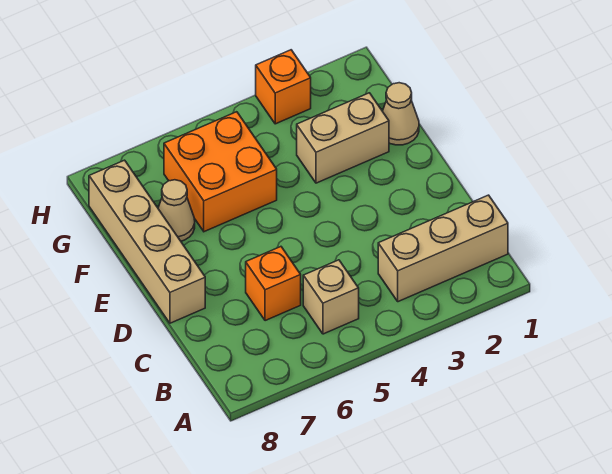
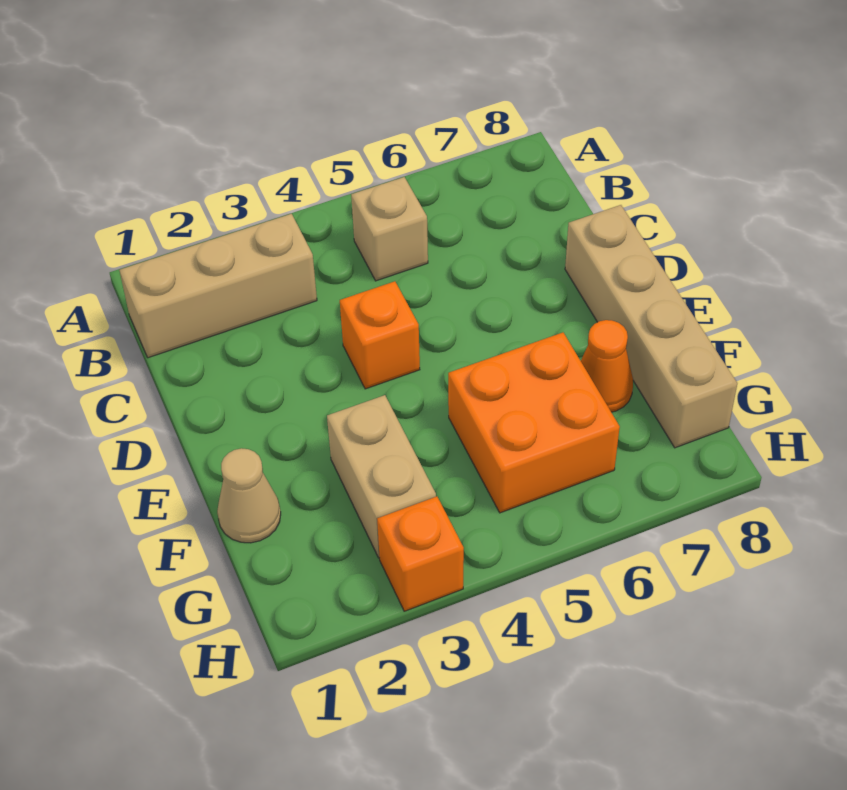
orange brick C6 level 1 -> orange brick D4 level 1
tan brick F2:F3 level 1 -> tan brick F3:G3 level 1
tan cone F7 level 1 -> orange cone F7 level 1

